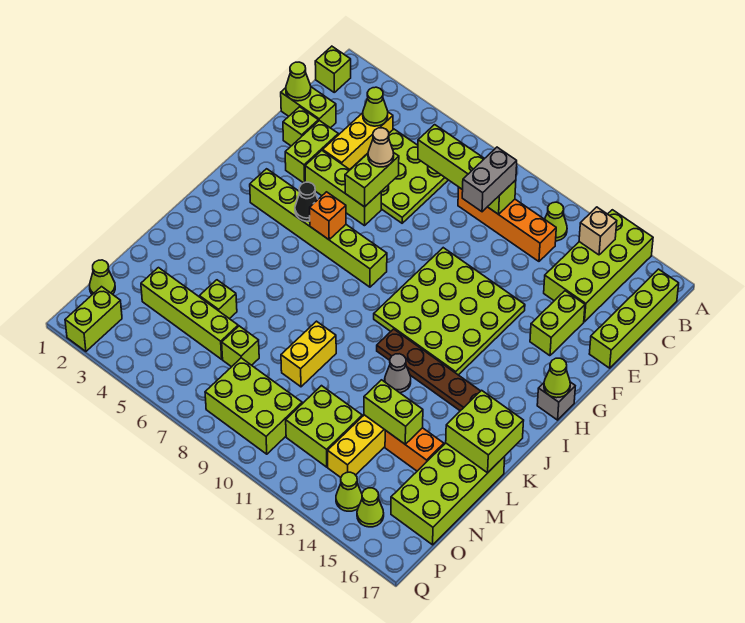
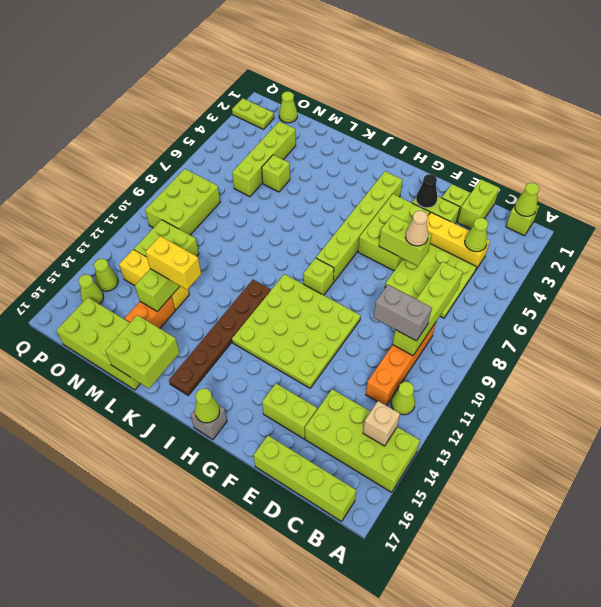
lime cone D1 level 2 -> lime cone B1 level 2
lime brick F4:F6 level 1 -> lime brick F4:G6 level 1
black cone H5 level 2 -> black cone F3 level 2
orange brick H6 level 2 -> none
grey cone K12 level 1 -> none
yellow brick L9:M9 level 1 -> yellow brick L13:M13 level 3
lime brick N7 level 1 -> lime brick H9 level 1
lime brick P2:Q2 level 1 -> lime plate P2:Q2 level 1

